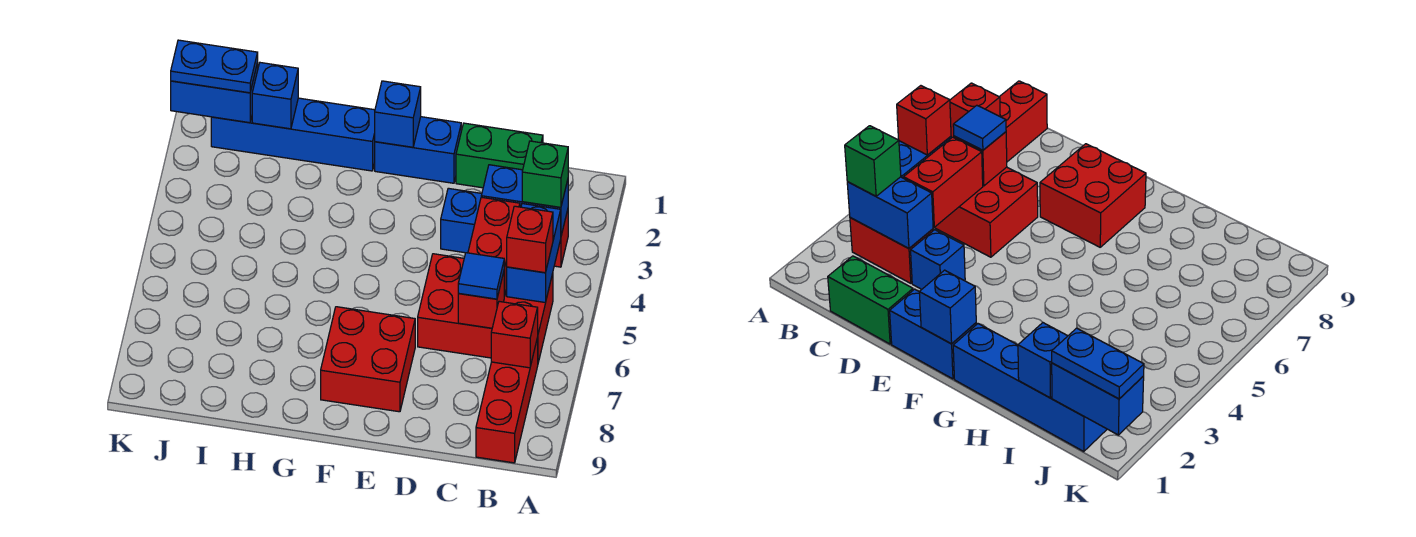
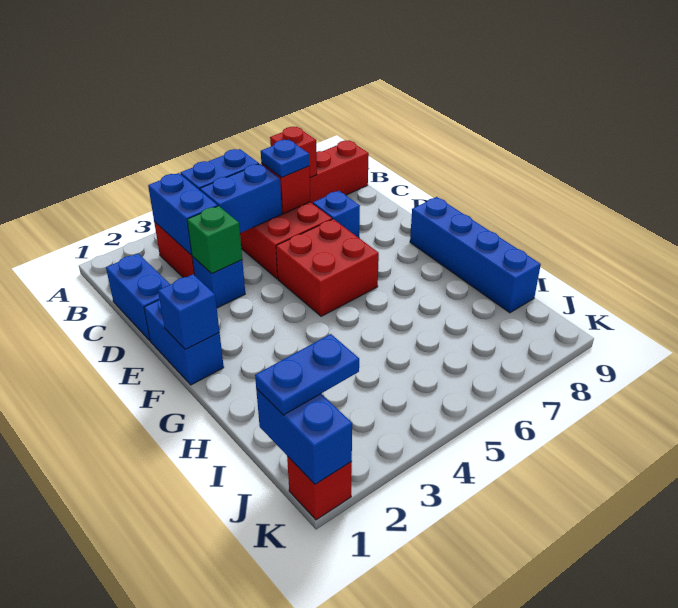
green brick B3 level 3 -> green brick D3 level 2
red brick B5 level 3 -> red brick K1 level 1
green brick C1:D1 level 1 -> blue brick C1:D1 level 1
red brick C4:C5 level 2 -> blue brick C4:C5 level 2
blue tile C6 level 3 -> blue plate C6 level 3
red brick E7:F8 level 1 -> red brick E5:F6 level 1
blue brick G1:J1 level 1 -> blue brick F9:I9 level 1
blue brick I1 level 2 -> blue brick D7 level 1
blue plate J1:K1 level 3 -> blue plate J1:J2 level 3

